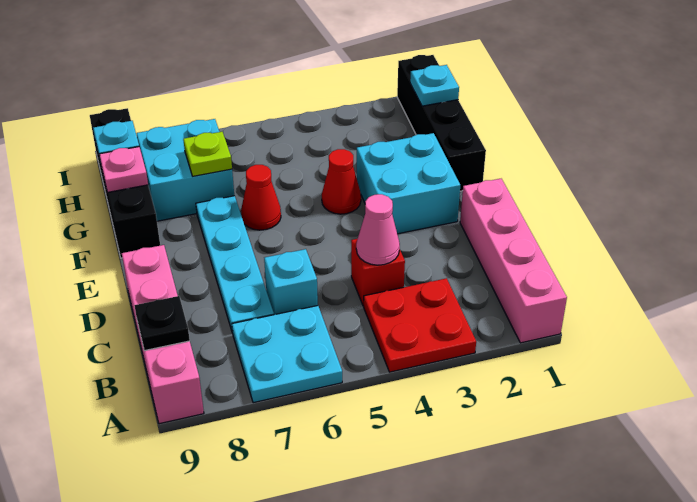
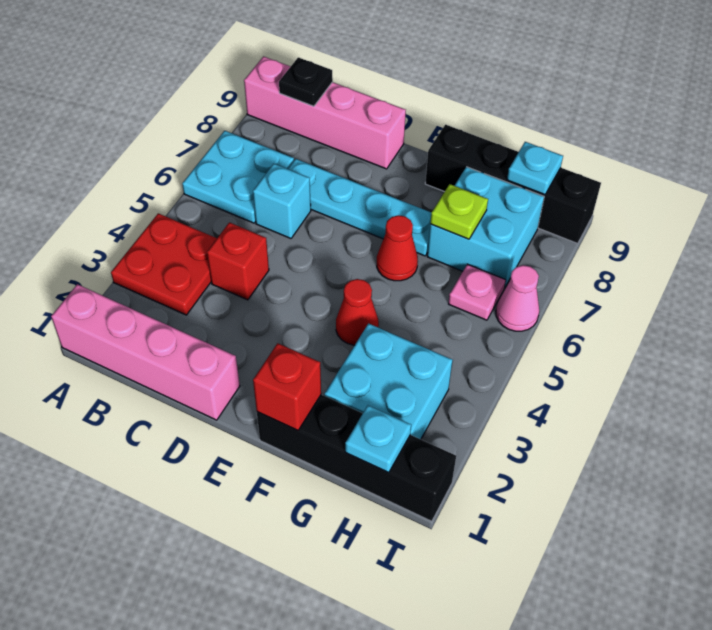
pink cone C4 level 2 -> pink cone I6 level 1
cyan brick E2:F3 level 1 -> cyan brick G2:H3 level 1
none -> red brick F1 level 2
pink plate G9 level 2 -> pink plate H6 level 1

